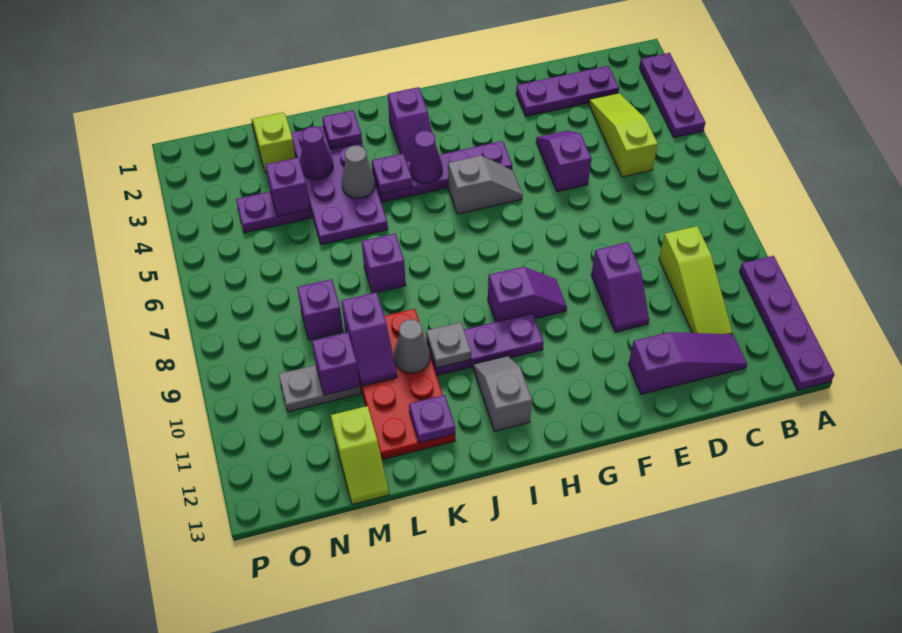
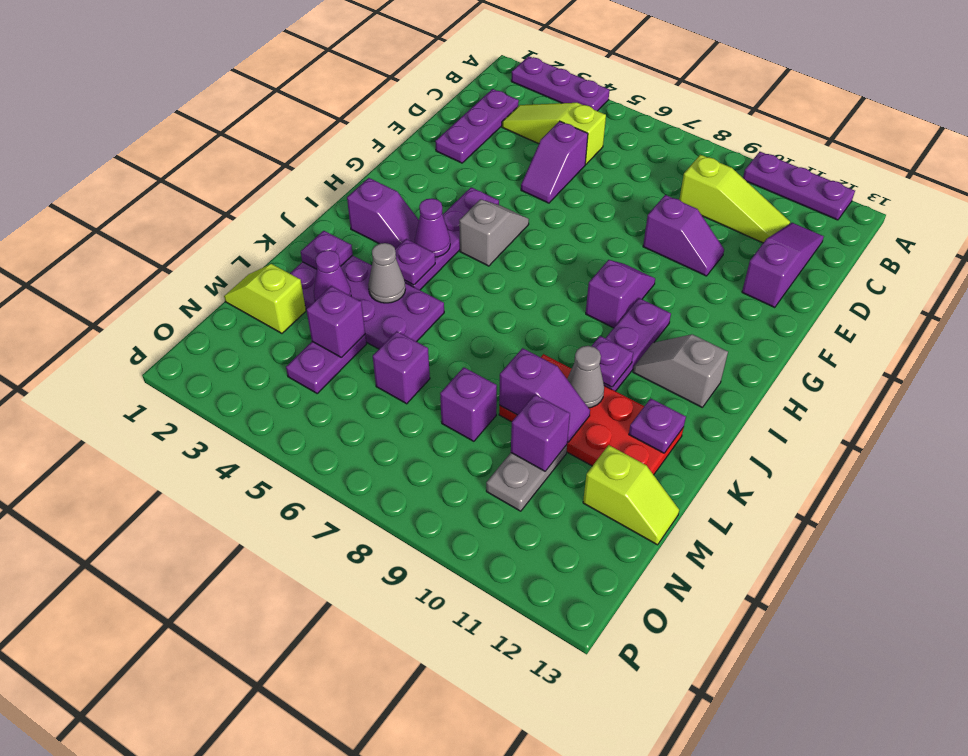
purple plate A10:A13 level 1 -> purple plate A10:A12 level 1
purple slope E4:E5 level 1 top 5 -> purple slope D5:E5 level 1 top D
grey plate J10 level 2 -> purple plate J10 level 2
purple brick K7 level 1 -> purple brick M6 level 1

